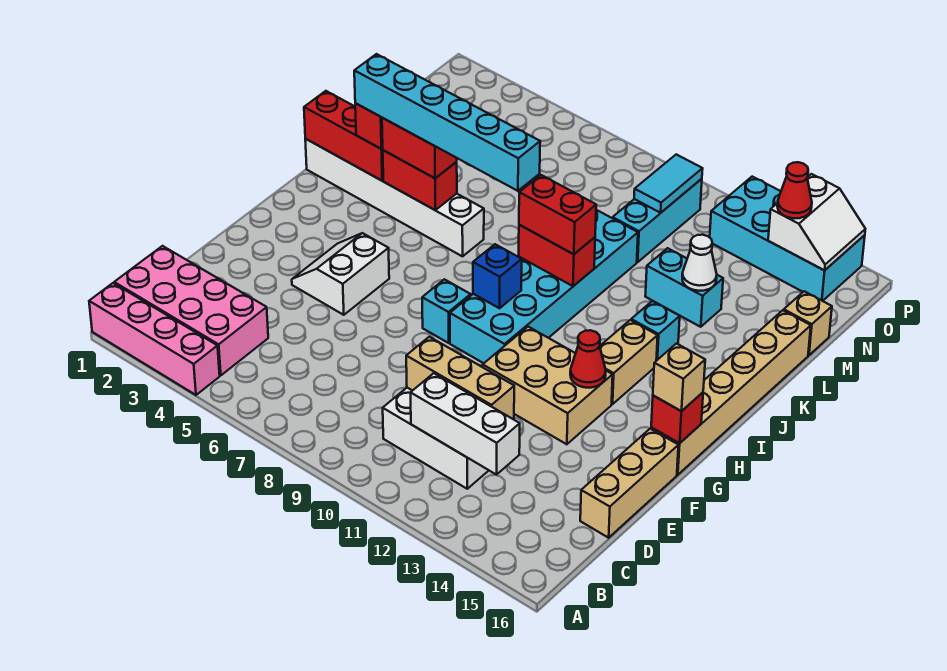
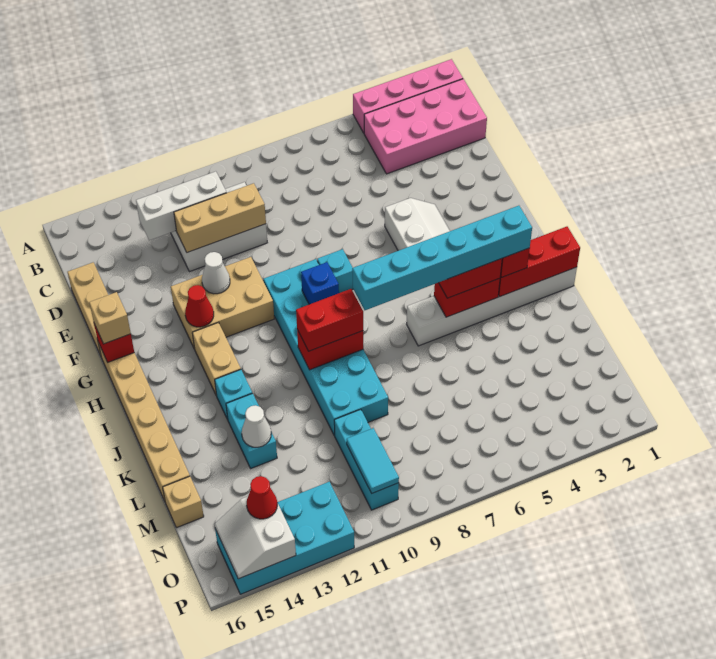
none -> white cone F12 level 2
cyan brick L12:L13 level 1 -> cyan brick K13:L13 level 1

